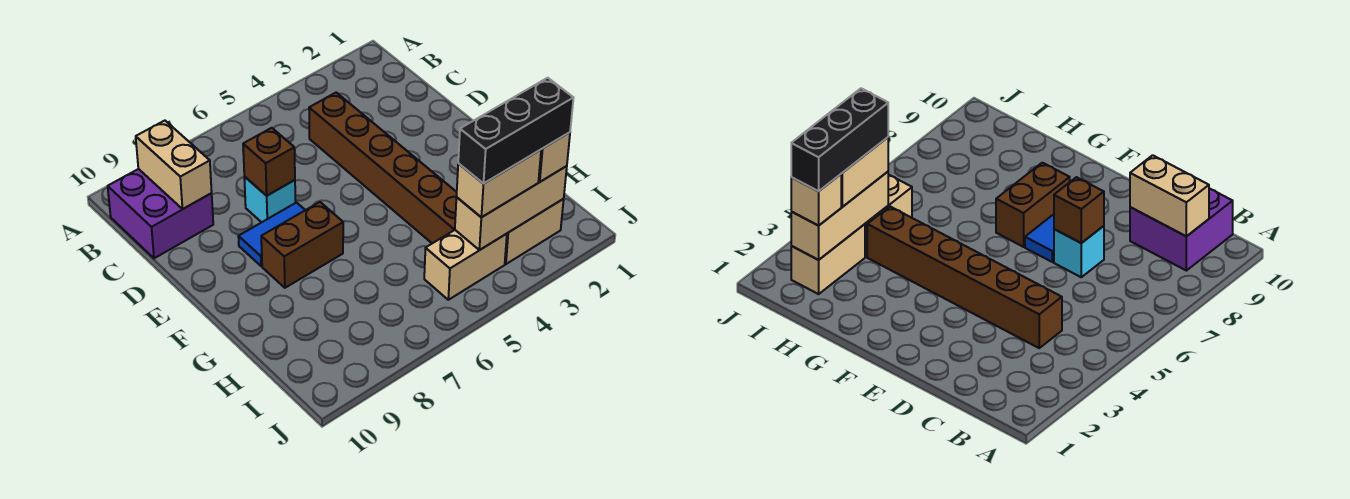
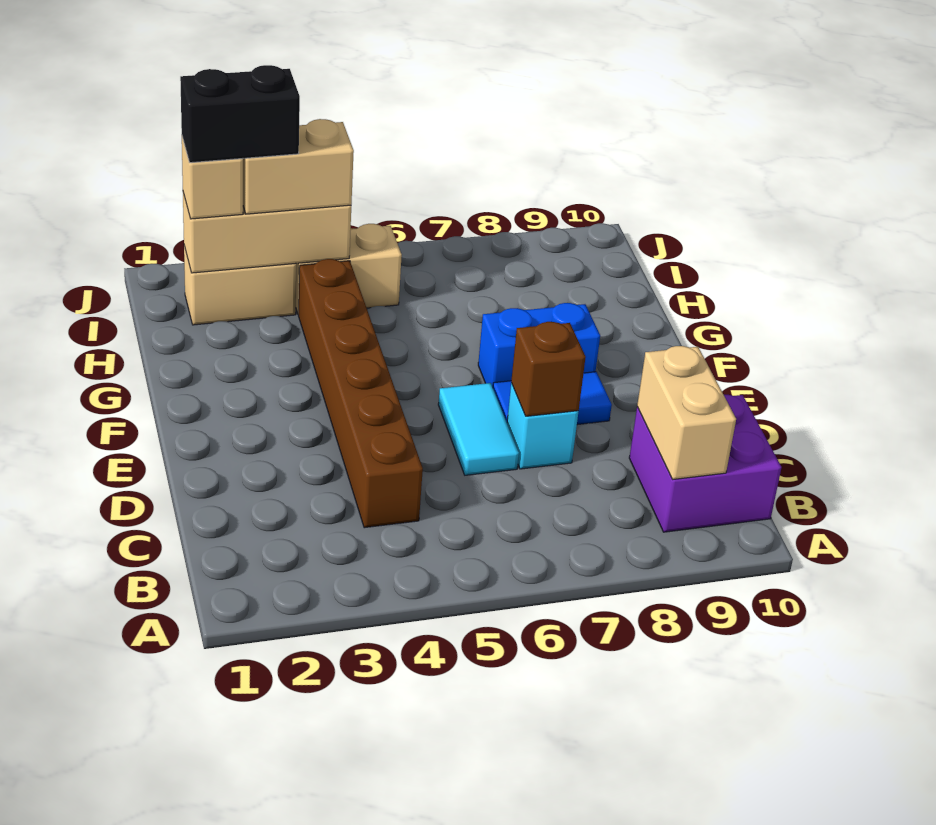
none -> cyan tile D6:E6 level 1
brown brick F7:F8 level 1 -> blue brick F7:F8 level 1
black brick I2:I4 level 4 -> black brick I2:I3 level 4

